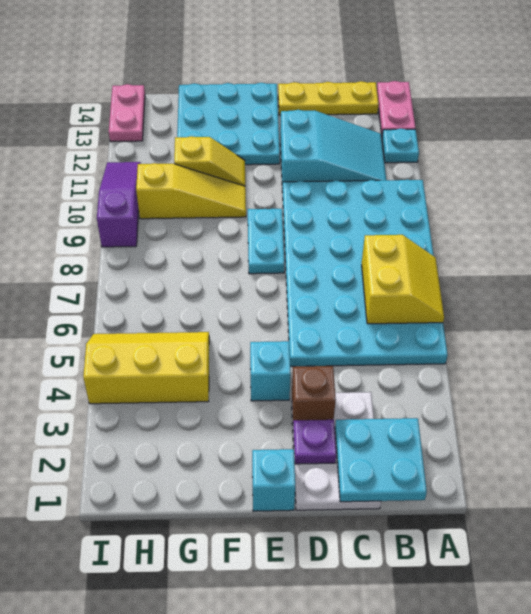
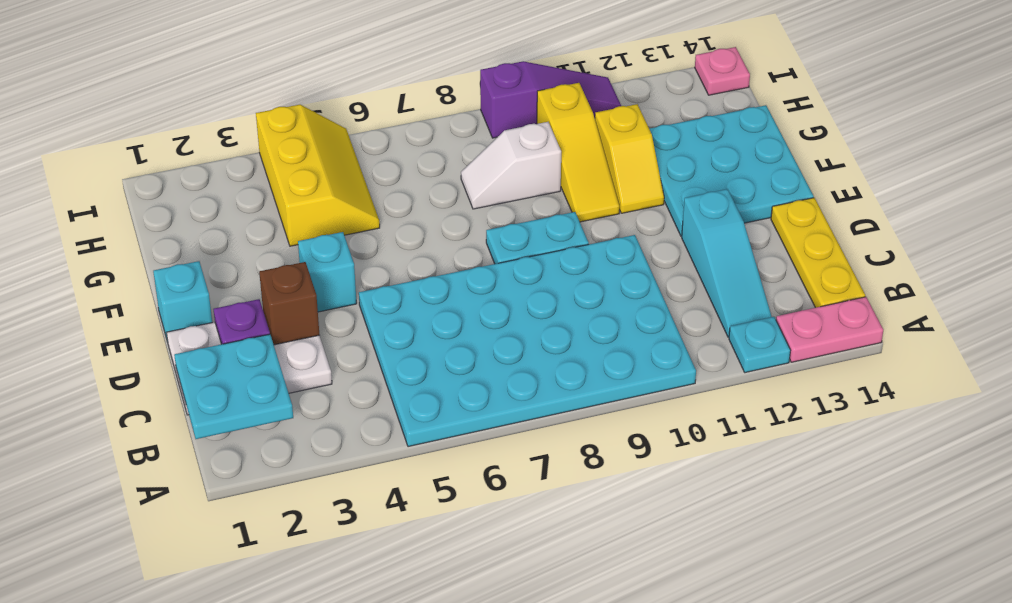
yellow slope A6:B7 level 2 top B -> none
cyan slope B11:D12 level 1 top D -> cyan slope B12:D12 level 1 top D
none -> white slope G8:G9 level 1 top 9
pink plate I13:I14 level 1 -> pink plate I14 level 1

